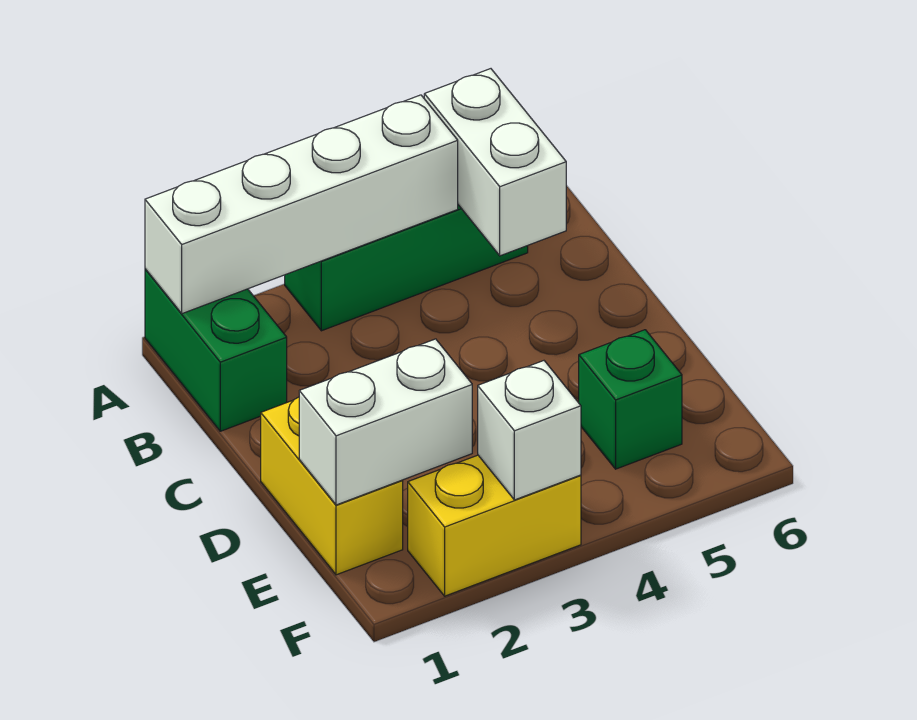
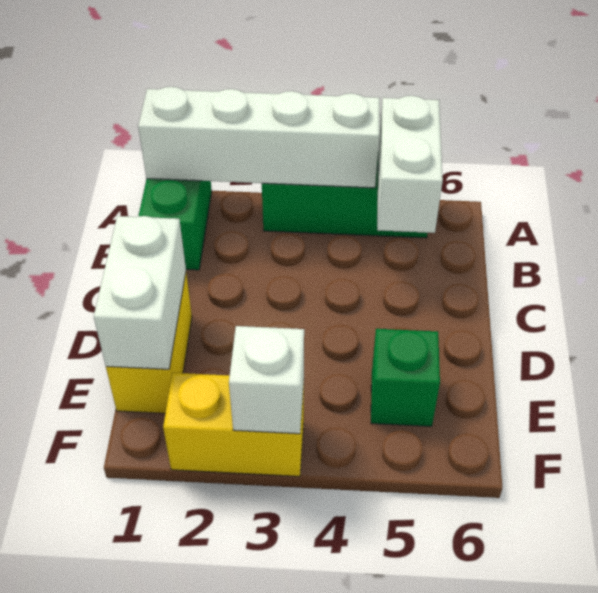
white brick E1:E2 level 2 -> white brick D1:E1 level 2

